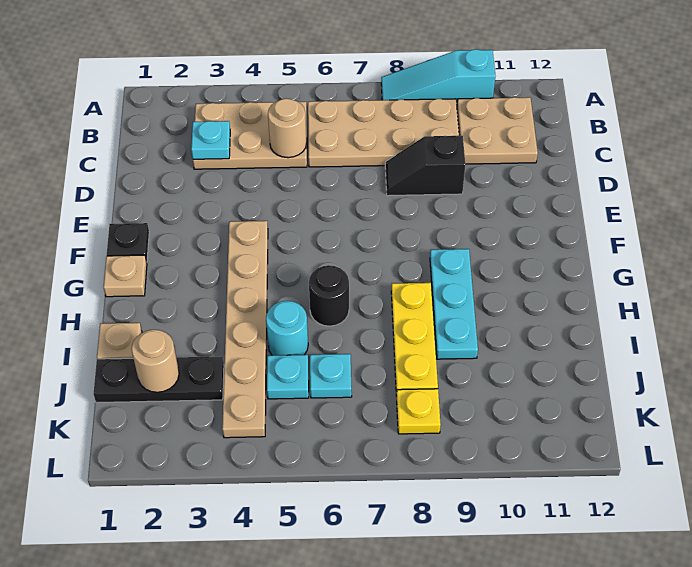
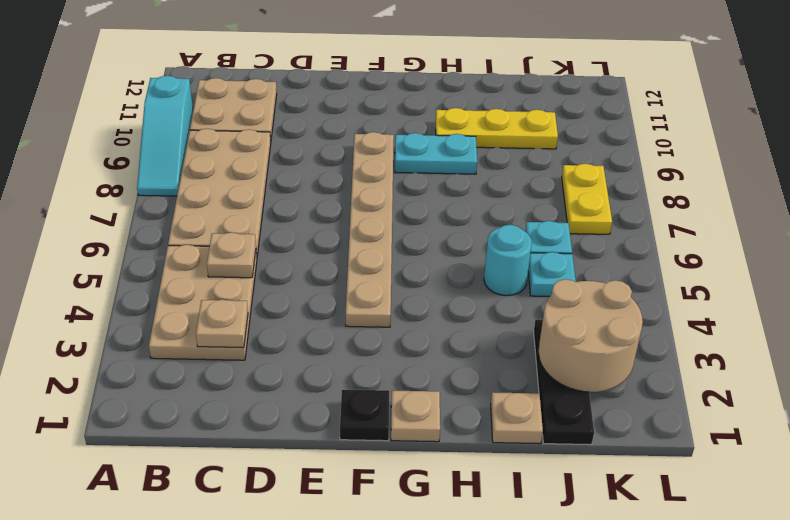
cyan plate C3 level 2 -> tan plate C3 level 2
tan round brick C5 level 2 -> tan plate C5 level 2
black slope D8:D9 level 1 top 9 -> none
tan plate F4:K4 level 1 -> tan plate F4:F9 level 1
cyan plate G9:I9 level 1 -> cyan plate G9:H9 level 1
black round brick H6 level 1 -> none
yellow plate H8:J8 level 1 -> yellow plate H10:J10 level 1
tan round brick J2 level 2 -> tan round brick J2:K3 level 2
yellow plate K8 level 1 -> yellow plate K7:K8 level 1

